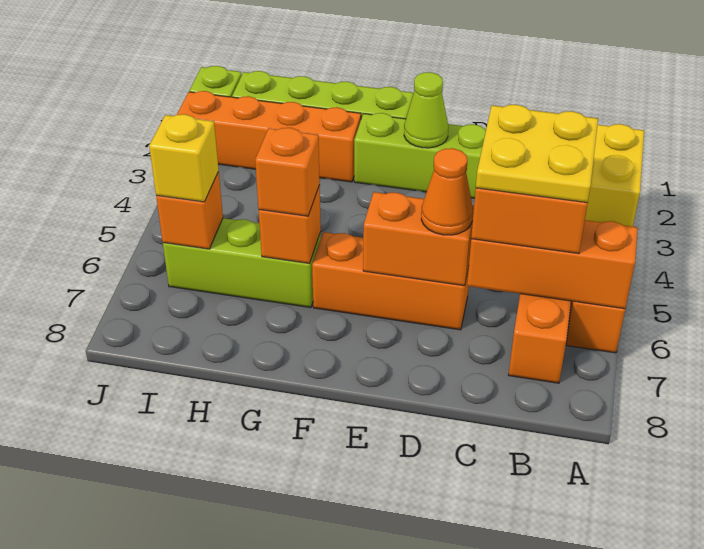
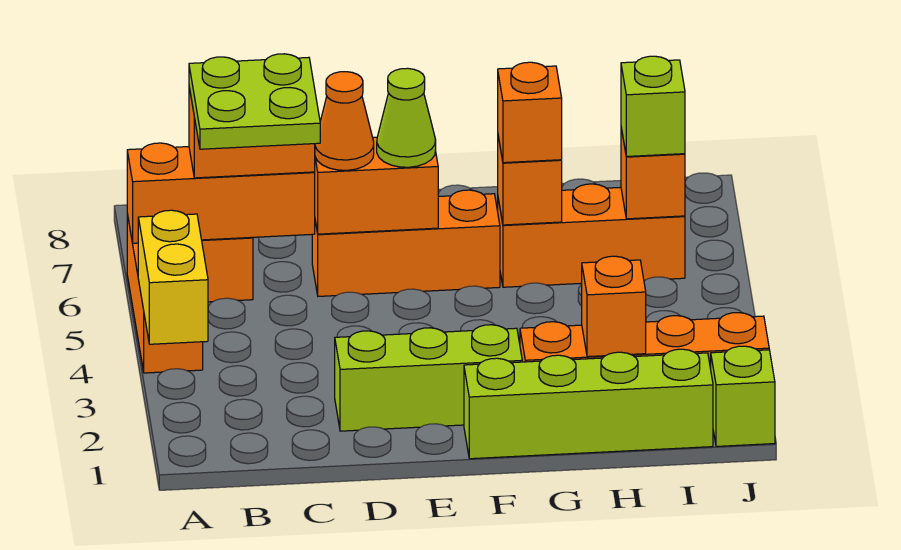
yellow plate B5:C6 level 4 -> lime plate B5:C6 level 4
lime cone E2 level 2 -> lime cone E6 level 3
lime brick G6:I6 level 1 -> orange brick G6:I6 level 1
none -> orange brick H2 level 2
yellow brick I6 level 3 -> lime brick I6 level 3

